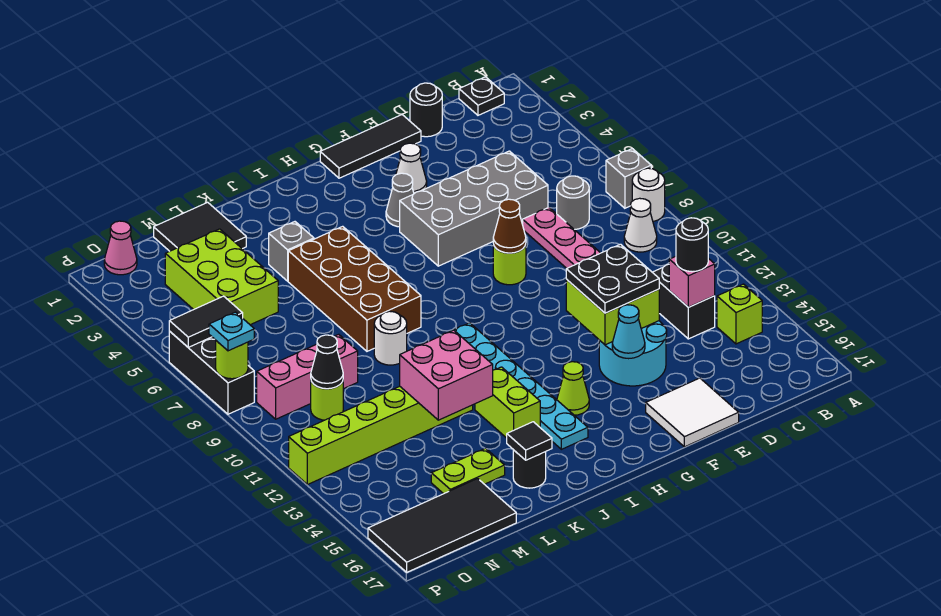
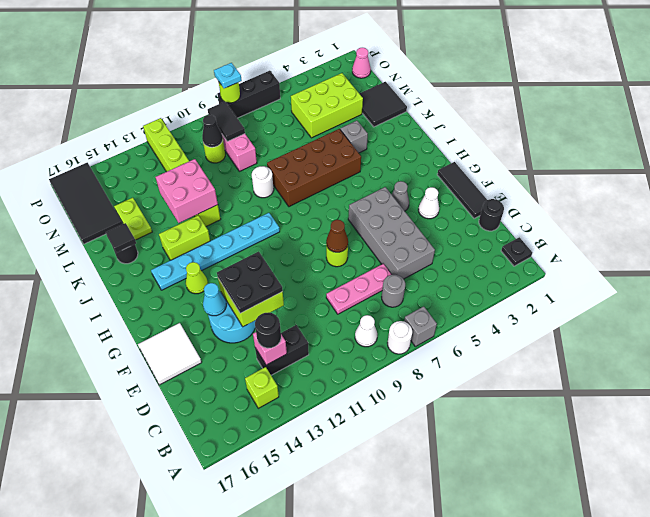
black tile O6:P6 level 2 -> black tile N9:O9 level 2

